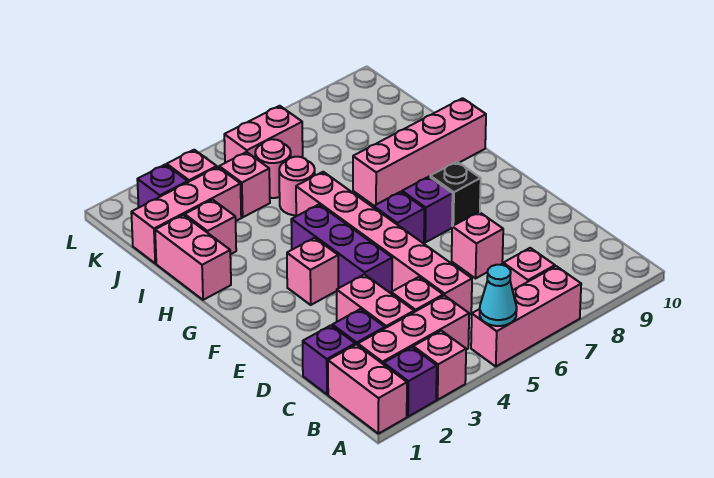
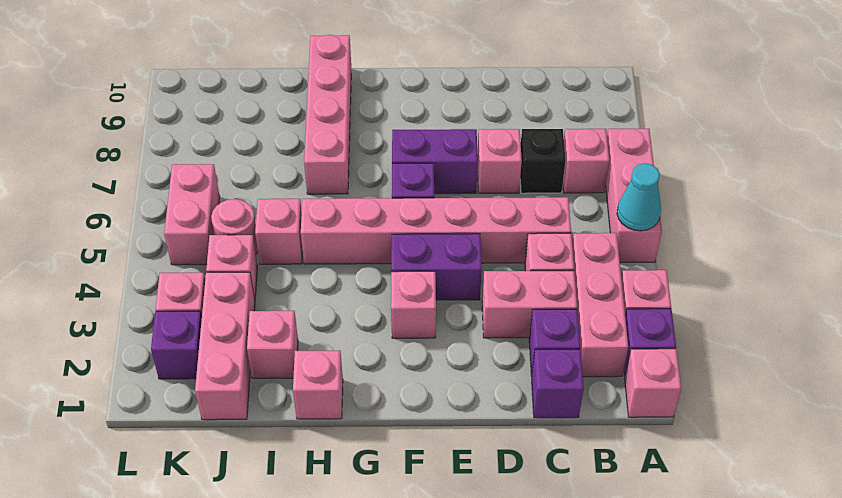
pink brick A1:B1 level 1 -> pink brick A1 level 1
purple brick E4:G4 level 1 -> purple brick E4:F4 level 1
purple brick F7 level 1 -> purple brick E7:F7 level 1
black brick F8 level 1 -> black brick C7 level 1
pink brick H1:I1 level 1 -> pink brick H1 level 1
pink round brick I5 level 1 -> pink brick I5 level 1

